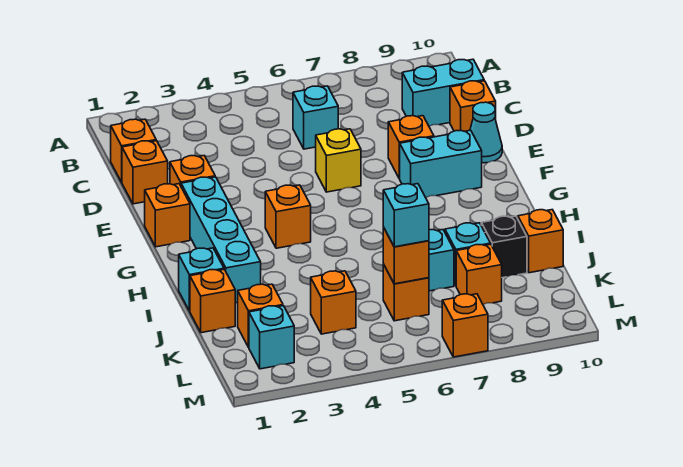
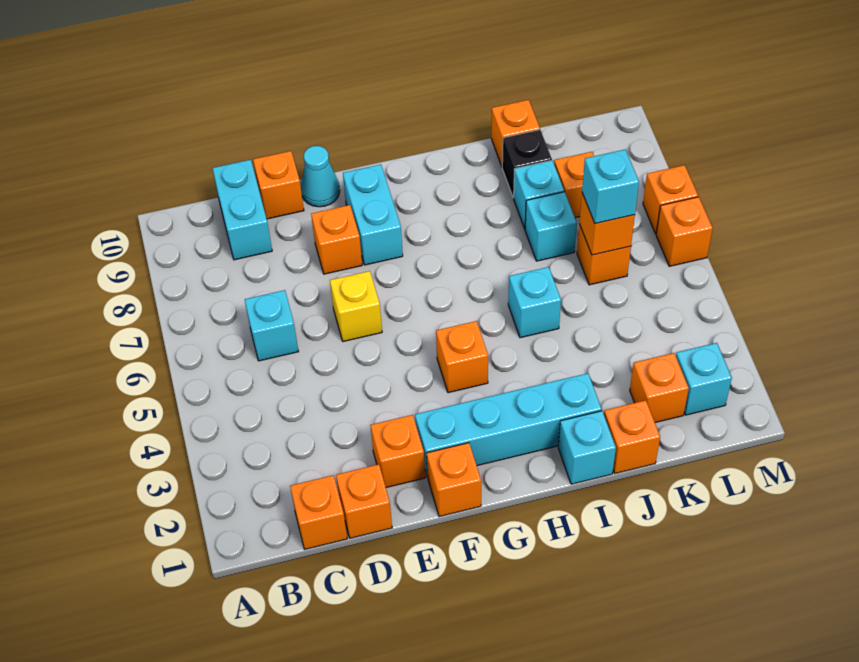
none -> cyan brick I5 level 1
orange brick K4 level 1 -> orange brick M6 level 1

